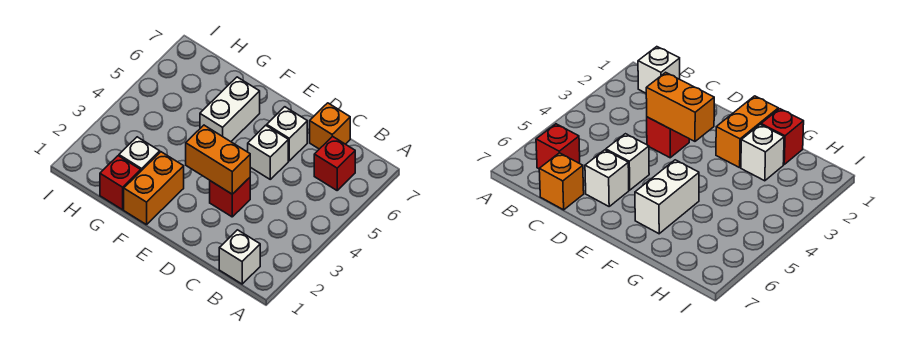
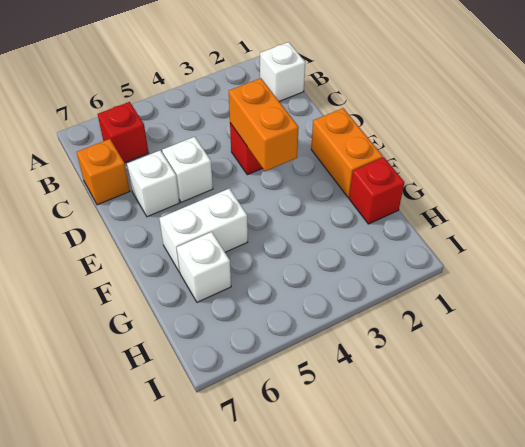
orange brick F1:F2 level 1 -> orange brick E1:F1 level 1
white brick G2 level 1 -> white brick G6 level 1

